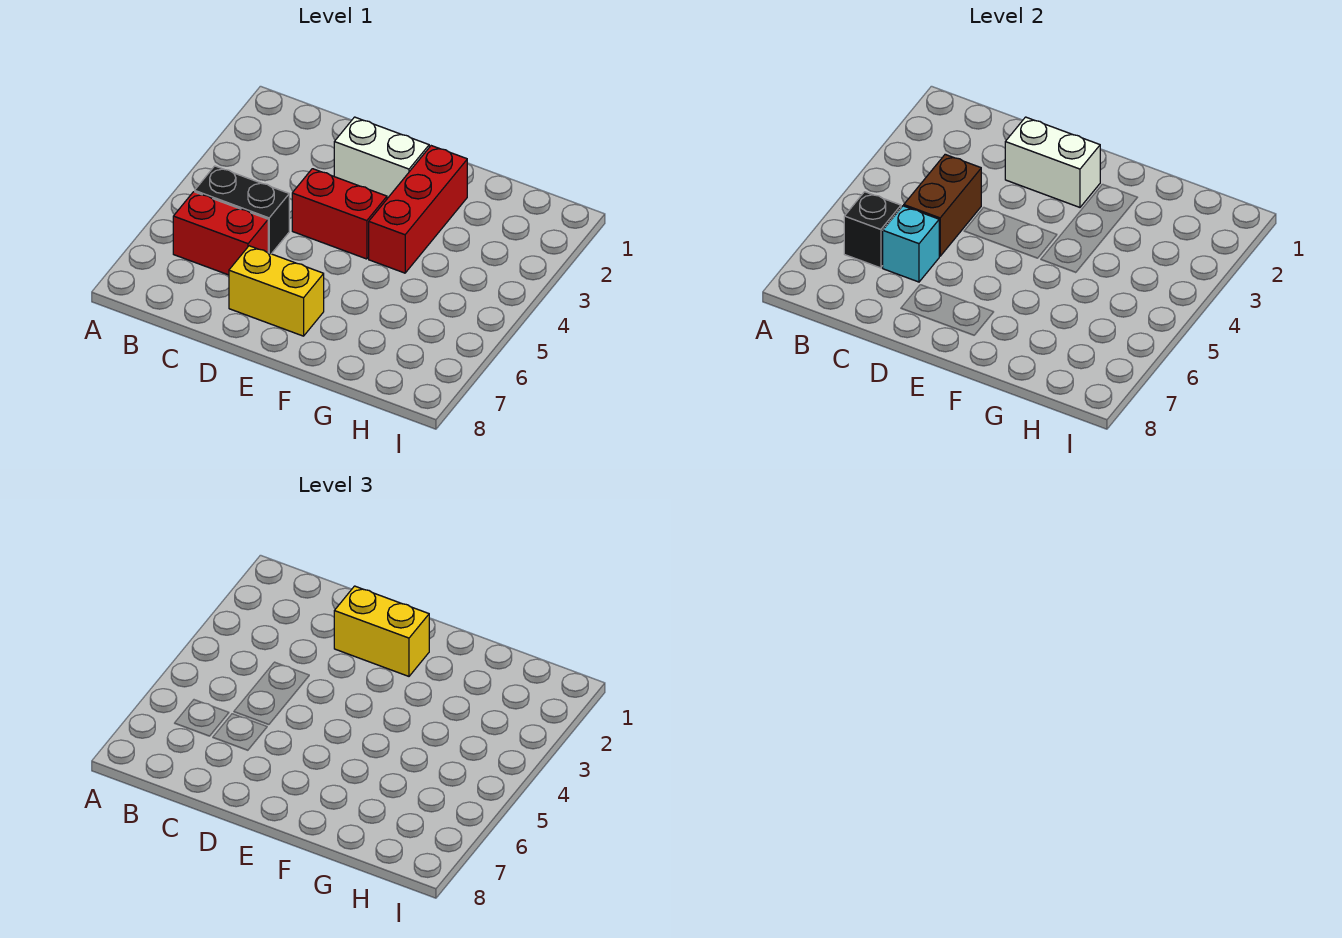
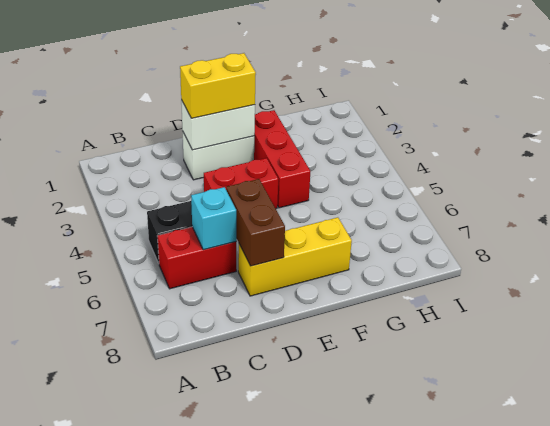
black brick B6 level 2 -> none
brown brick C4:C5 level 2 -> brown brick D6:D7 level 2
yellow brick D7:E7 level 1 -> yellow brick D7:F7 level 1

